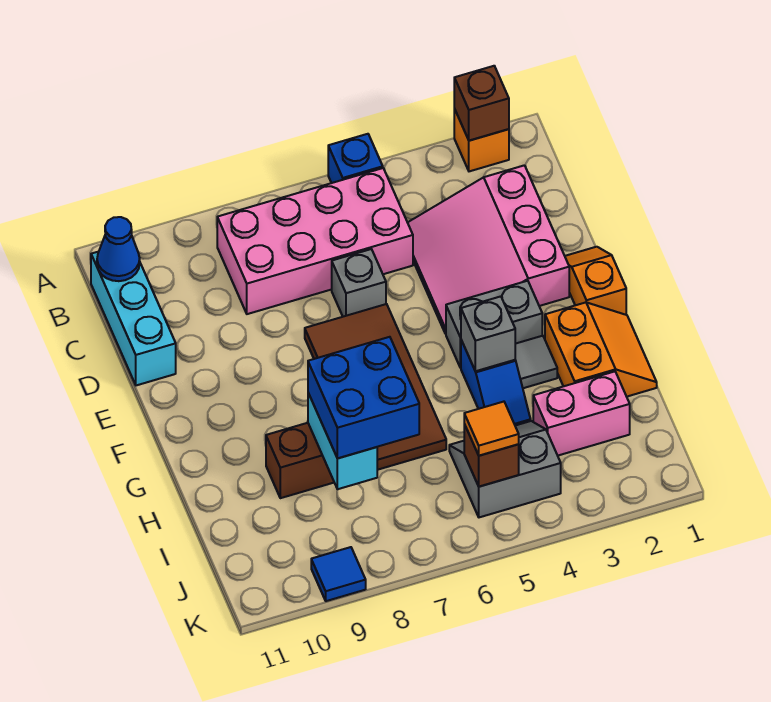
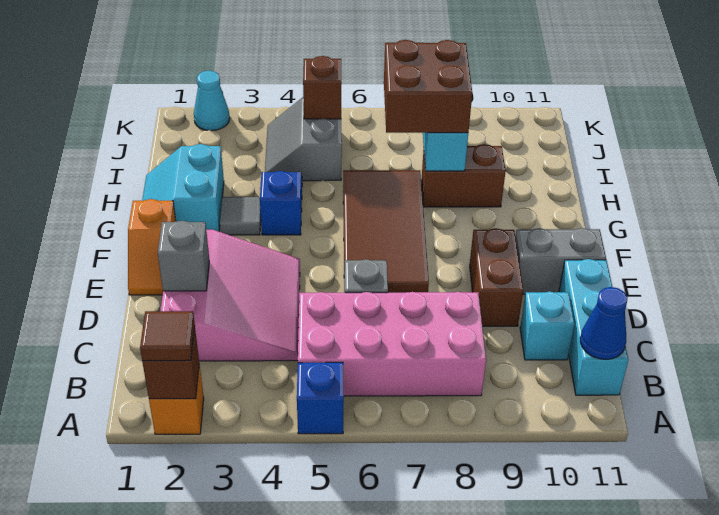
none -> brown tile A2 level 3
none -> cyan brick C10 level 1
none -> brown brick D9:E9 level 1
grey brick F3:F4 level 1 -> grey brick E10:E11 level 1
orange slope G1:H2 level 1 top 2 -> cyan slope G1:H2 level 1 top 2
grey brick G4 level 2 -> grey brick D2 level 2
blue brick H7:I8 level 3 -> brown brick H7:I8 level 3
pink brick I2:I3 level 1 -> none
grey slope I4:J5 level 1 top J -> grey slope I4:J5 level 1 top 5
orange tile J5 level 3 -> none
none -> cyan cone K2 level 1
blue tile K9 level 1 -> none

